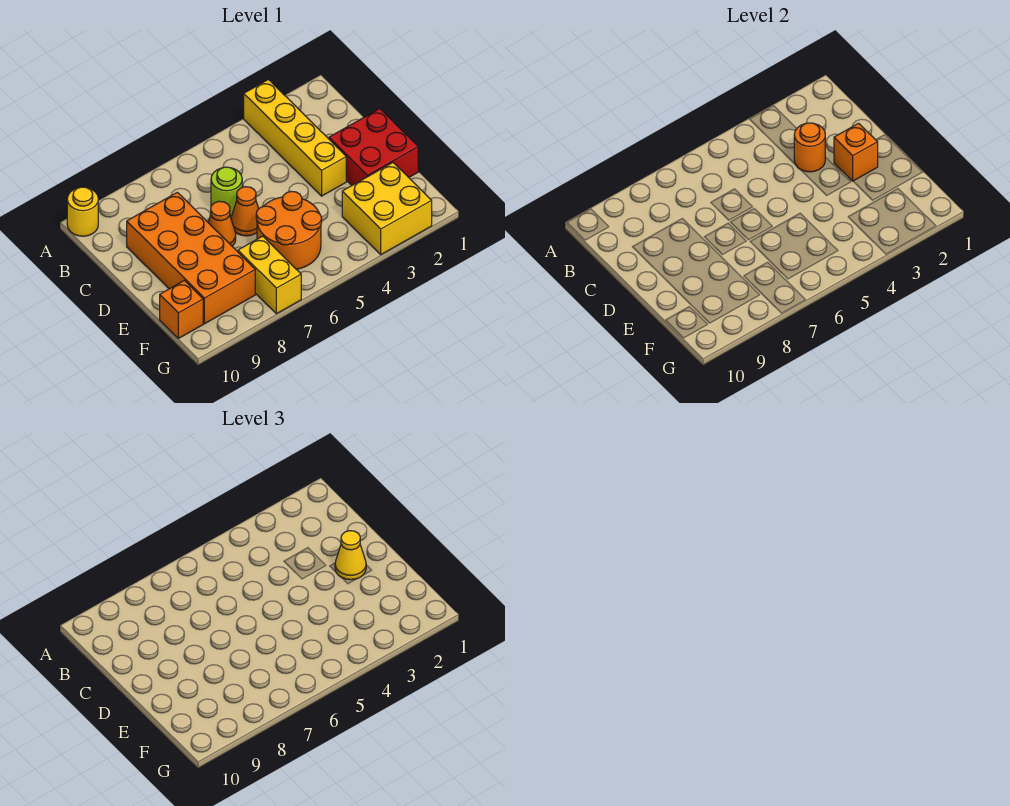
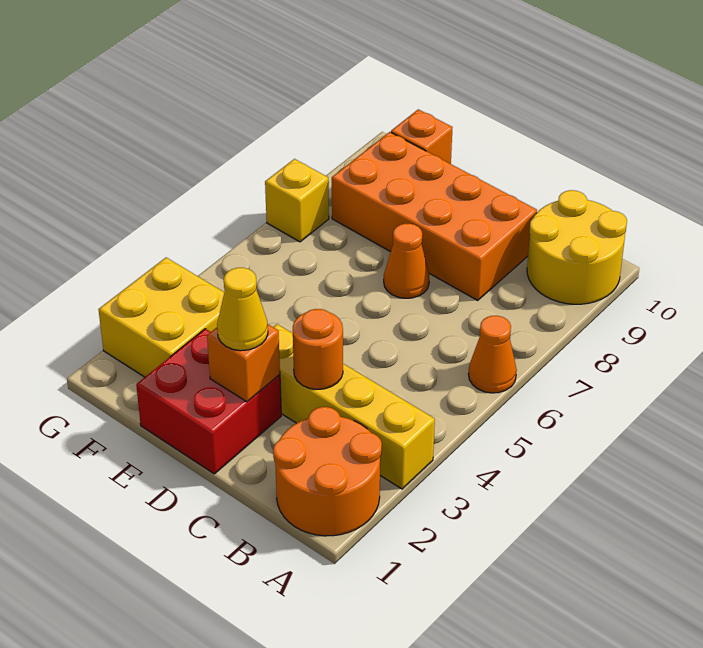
yellow round brick A10 level 1 -> yellow round brick A9:B10 level 1
lime round brick C6 level 1 -> none
orange cone D6 level 1 -> orange cone A6 level 1
orange round brick E5:F6 level 1 -> orange round brick A1:B2 level 1
yellow brick F7:G7 level 1 -> yellow brick G7 level 1

